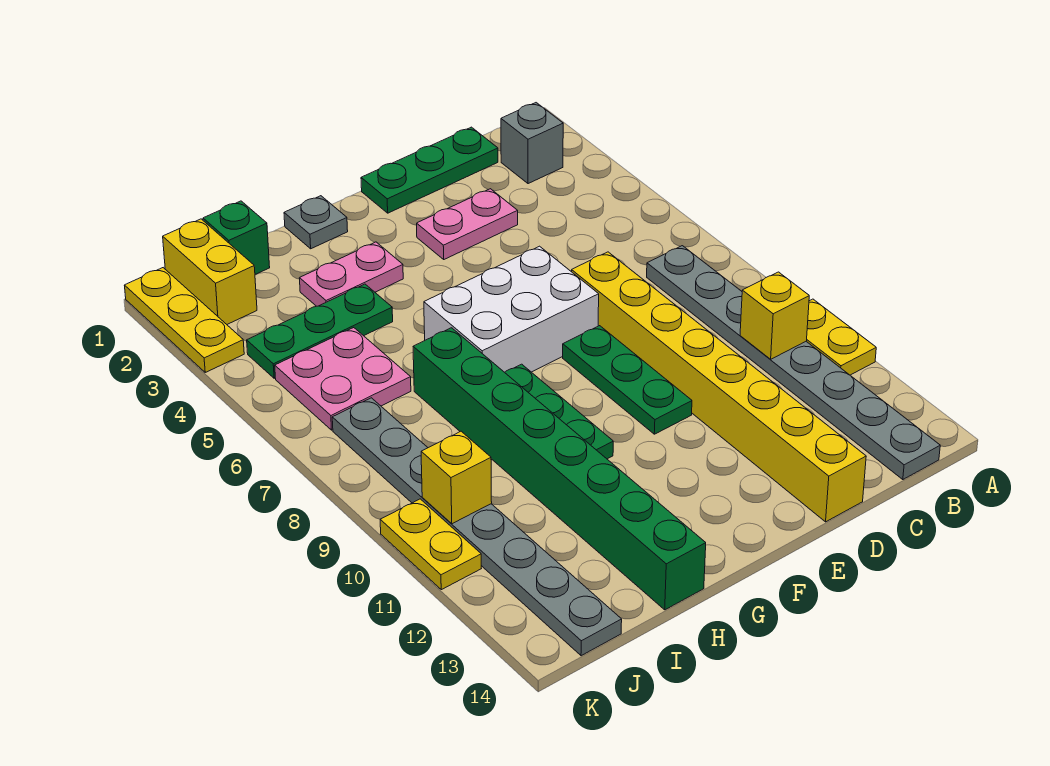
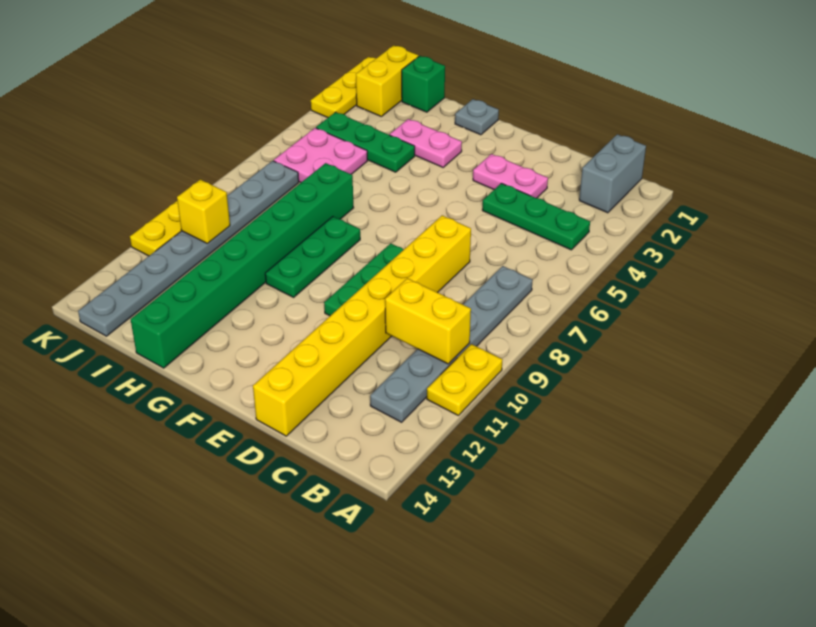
grey brick B2 level 1 -> grey brick B1:B2 level 1
grey plate B7:B14 level 1 -> grey plate B7:B12 level 1
yellow brick B10 level 2 -> yellow brick B10:C10 level 2
green plate C1:E1 level 1 -> green plate B4:D4 level 1
white brick E6:G7 level 1 -> none

